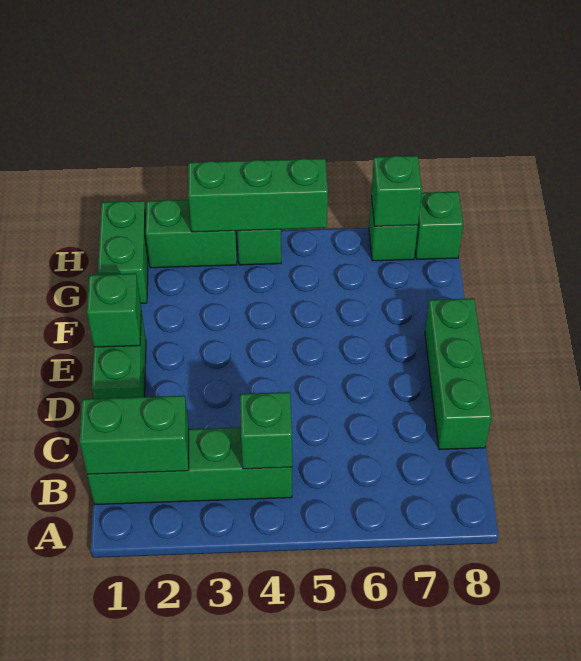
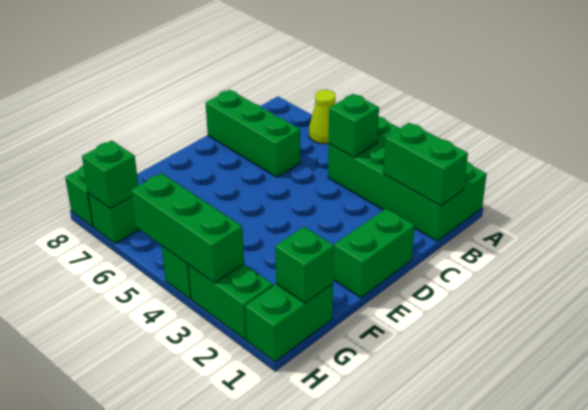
none -> lime cone A6 level 1
green brick B1:B4 level 1 -> green brick A1:B4 level 1
green brick C8:E8 level 1 -> green brick C6:C8 level 1
green brick E1 level 2 -> green brick G1 level 2

